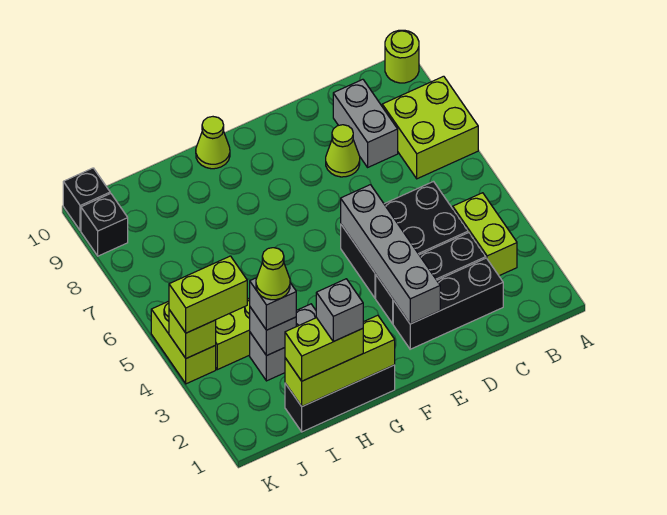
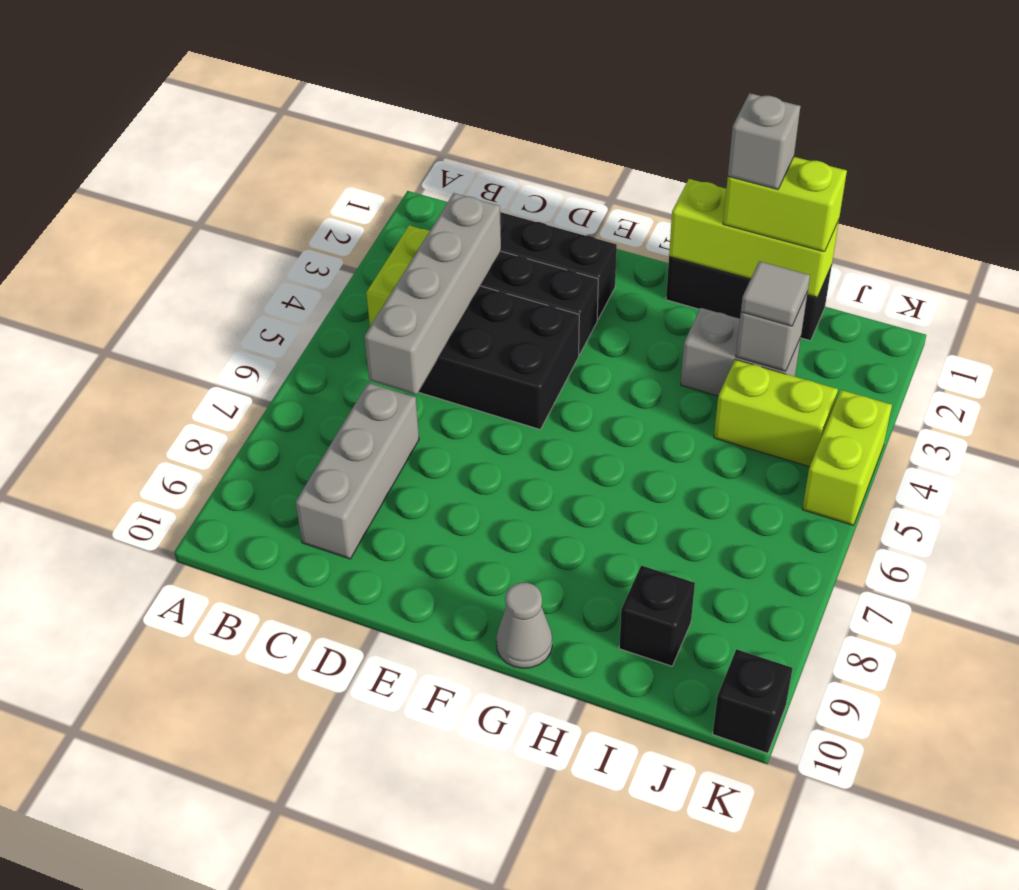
lime brick A7:B8 level 1 -> none
lime round brick A10 level 1 -> none
grey brick C8:C9 level 1 -> grey brick C7:C9 level 1
lime cone D8 level 1 -> none
grey brick E2:E5 level 2 -> grey brick C3:C6 level 2
lime cone G10 level 1 -> grey cone G10 level 1
grey brick I3 level 3 -> grey tile I3 level 3
lime cone I3 level 4 -> none
lime brick J4:K4 level 3 -> none
lime brick K4 level 2 -> none
black brick K9 level 1 -> black brick I9 level 1

